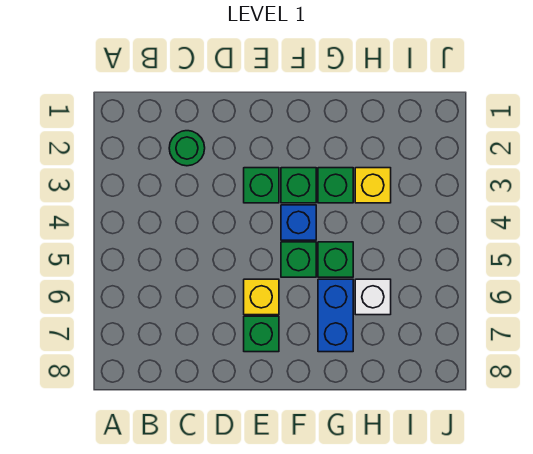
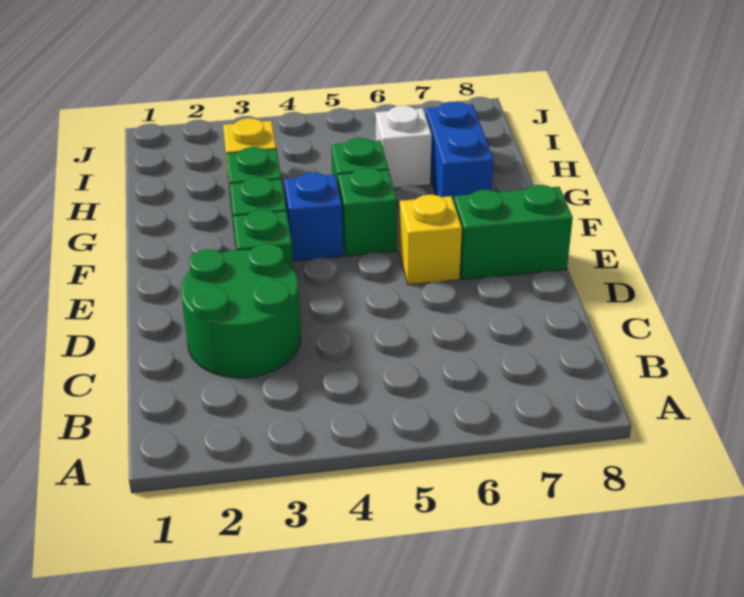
green round brick C2 level 1 -> green round brick C2:D3 level 1
green brick E7 level 1 -> green brick E7:E8 level 1
blue brick G6:G7 level 1 -> blue brick G7:H7 level 1

